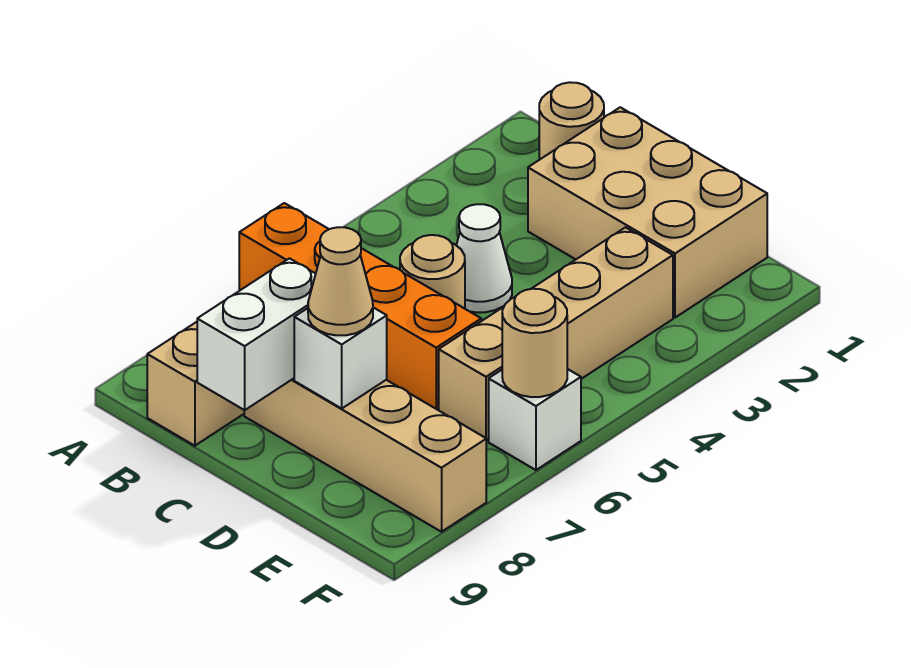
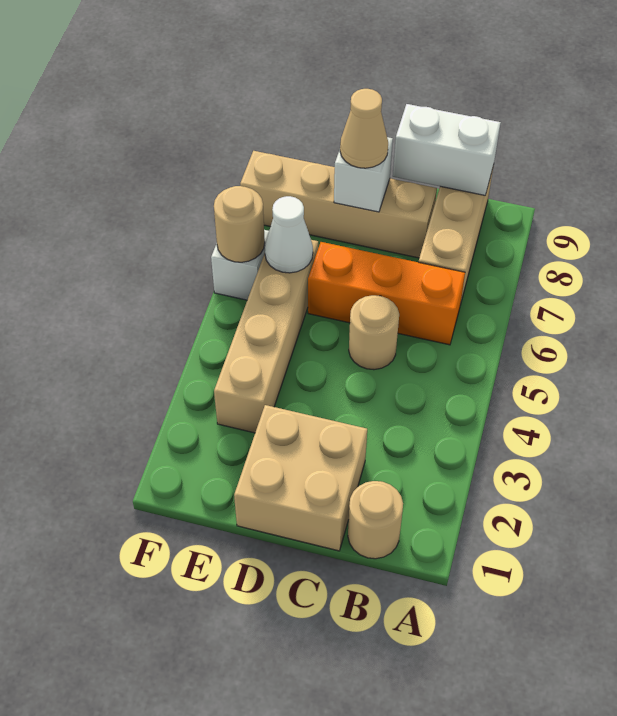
orange brick A6:D6 level 1 -> orange brick B6:D6 level 1
tan brick C1:E2 level 1 -> tan brick C1:D2 level 1
white cone C4 level 1 -> white cone E6 level 2
white brick C8:C9 level 2 -> white brick B9:C9 level 2

